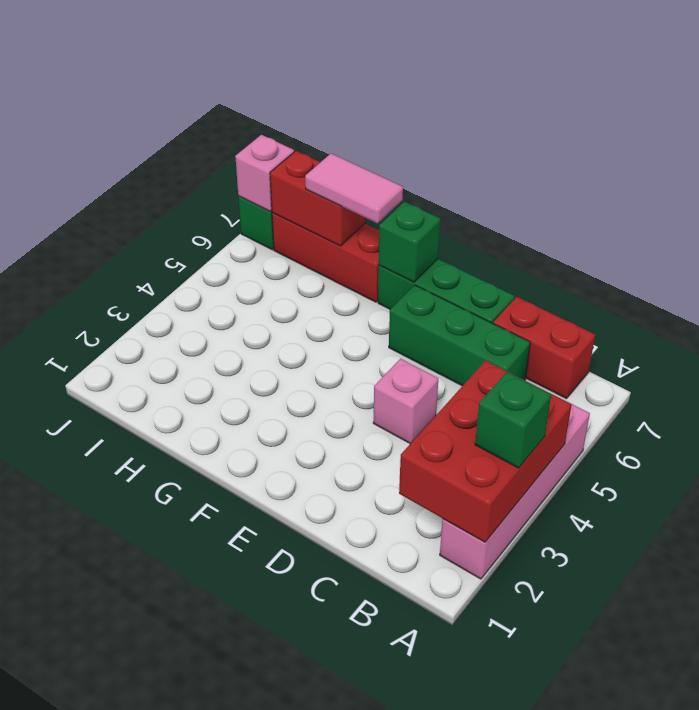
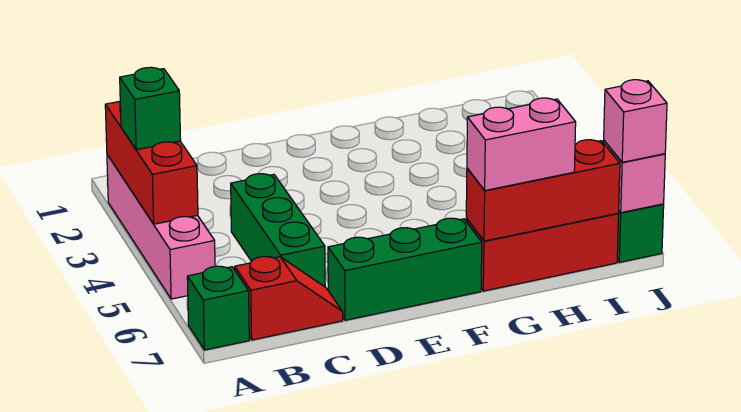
red brick A2:B4 level 2 -> red brick A2:A4 level 2
red brick B7:C7 level 1 -> red slope B7:C7 level 1 top B
green brick C6:E6 level 1 -> green brick C4:C6 level 1
pink brick D4 level 1 -> pink brick J7 level 3
green brick F7 level 2 -> green brick A7 level 1
pink tile G7:H7 level 3 -> pink brick G7:H7 level 3
red brick H7:I7 level 2 -> red brick G7:I7 level 2

